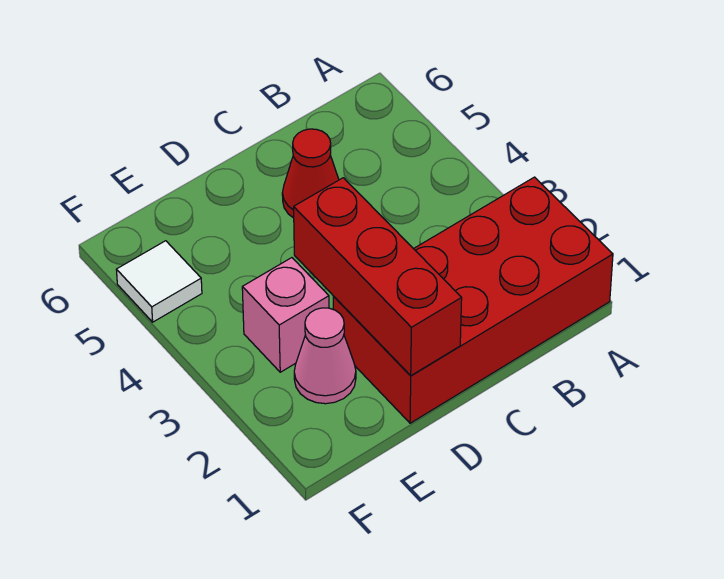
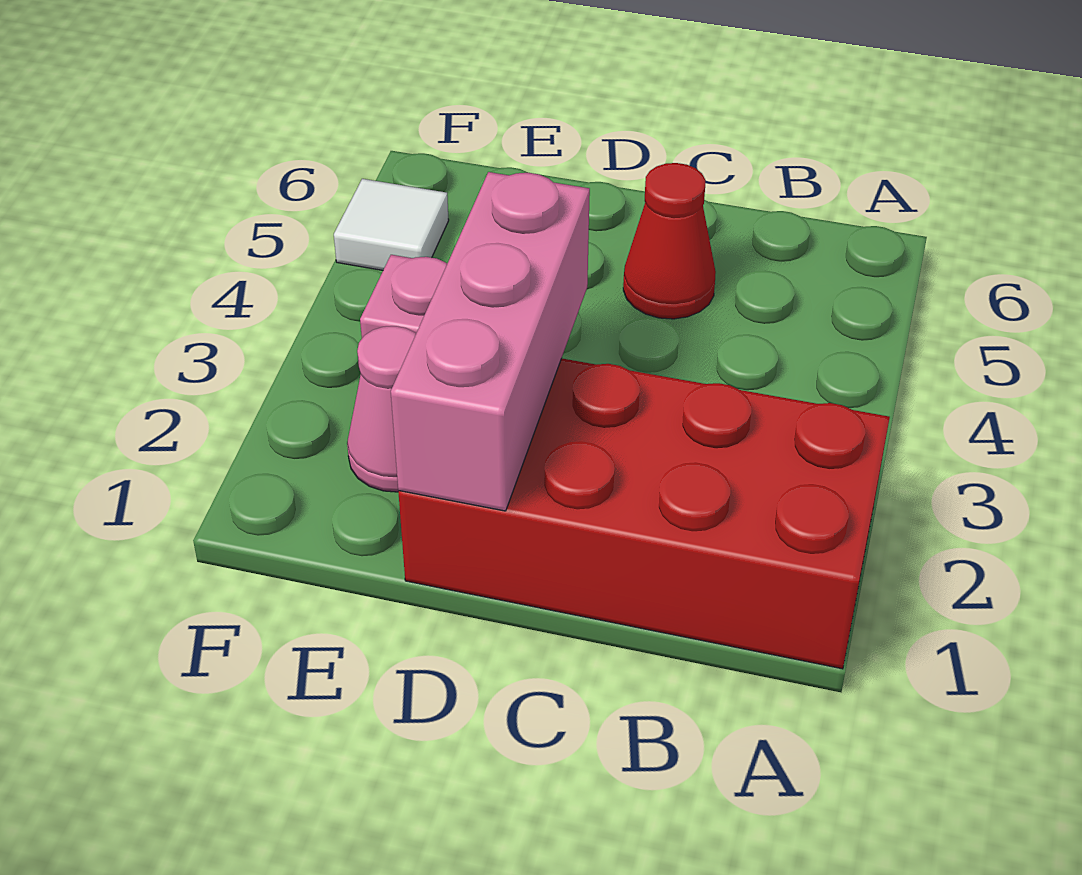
red brick D1:D3 level 2 -> pink brick D1:D3 level 2

